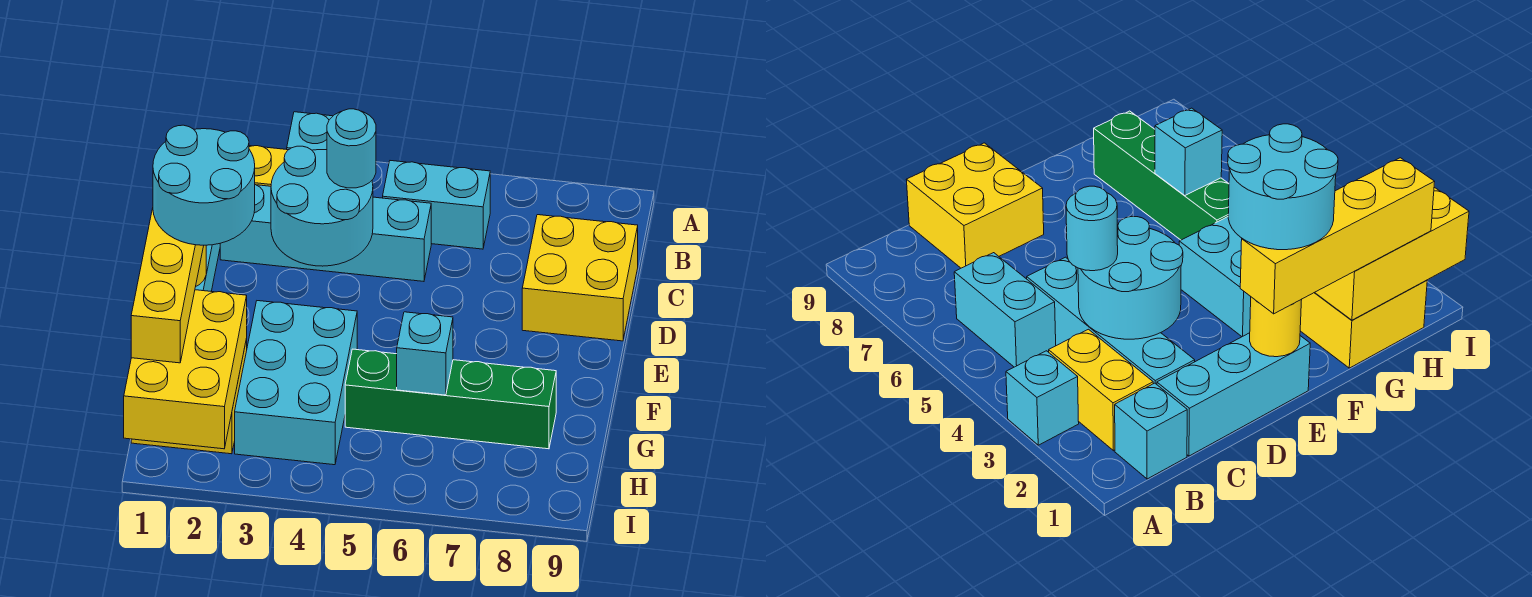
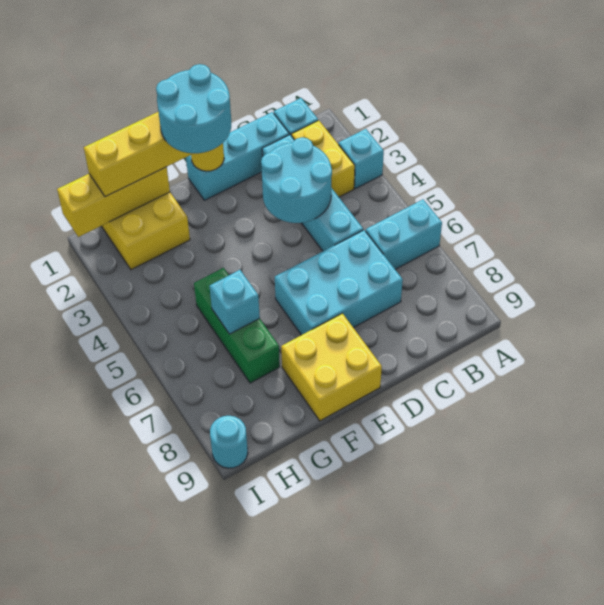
cyan brick B5:B6 level 1 -> cyan brick A6:B6 level 1
cyan round brick C4 level 3 -> cyan round brick I9 level 1
yellow brick C8:D9 level 1 -> yellow brick E8:F9 level 1
cyan brick F3:H4 level 1 -> cyan brick C6:E7 level 1
yellow brick G1:I2 level 2 -> yellow brick G1:I1 level 2
green brick G5:G8 level 1 -> green brick G5:G7 level 1

